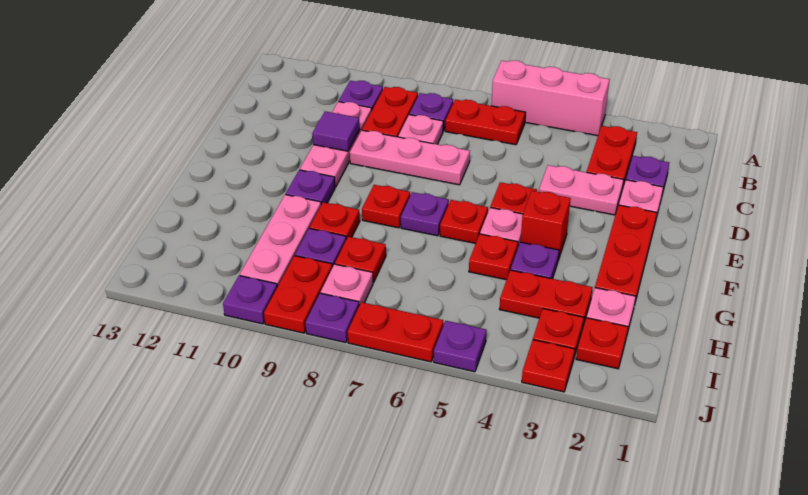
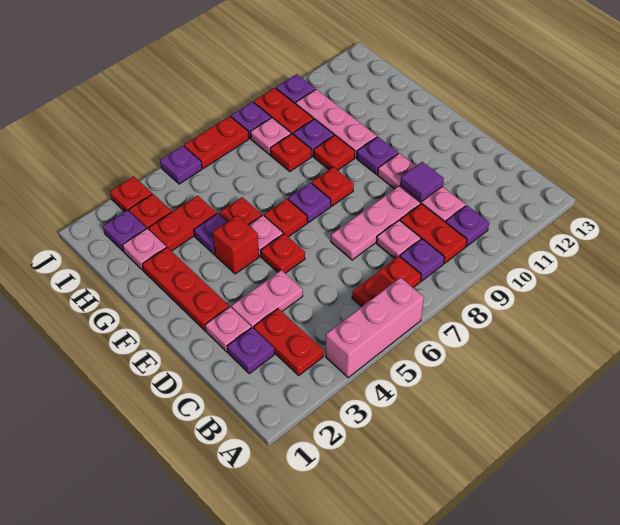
red plate I2 level 1 -> purple plate I2 level 1

